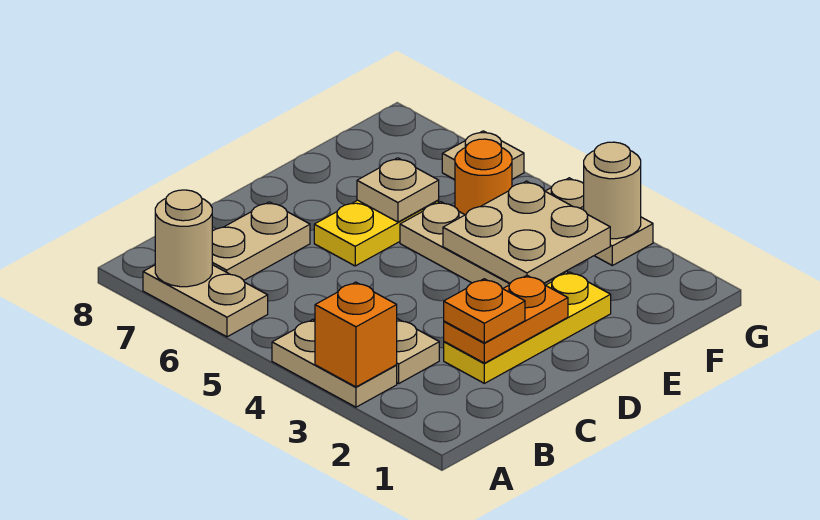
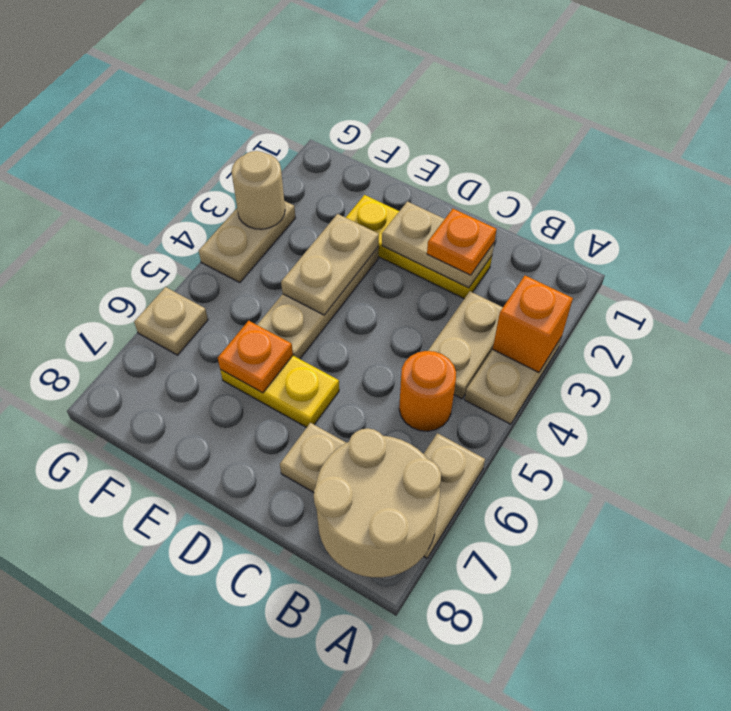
tan round brick A7 level 2 -> tan round brick A7:B8 level 2
orange plate C2:D2 level 2 -> tan plate C2:D2 level 2
tan plate E3:F4 level 2 -> tan plate E3:E4 level 2
tan plate E6 level 2 -> orange plate E6 level 2
orange round brick F5 level 1 -> orange round brick B5 level 1

